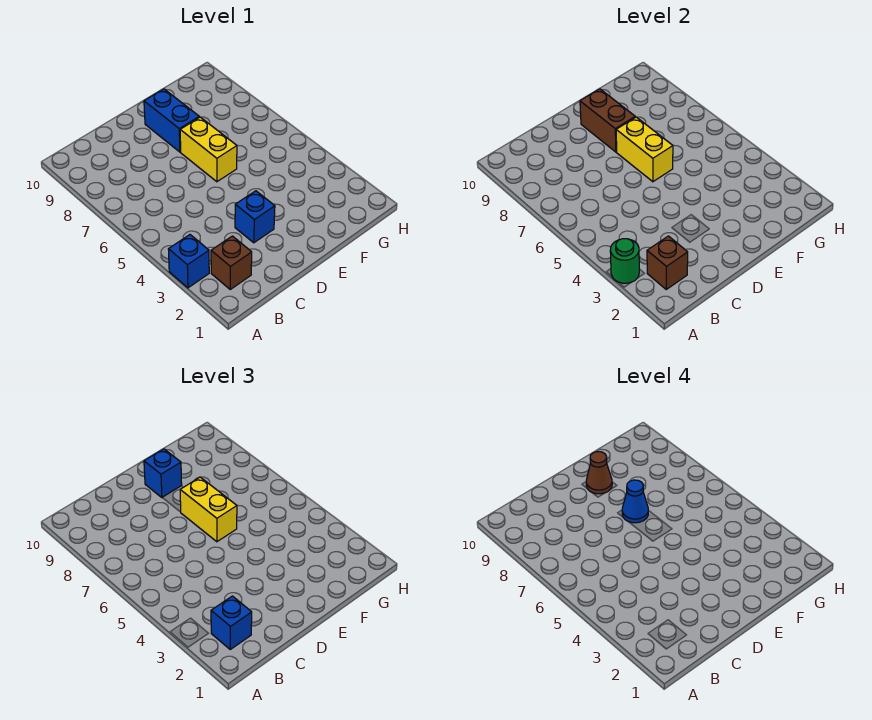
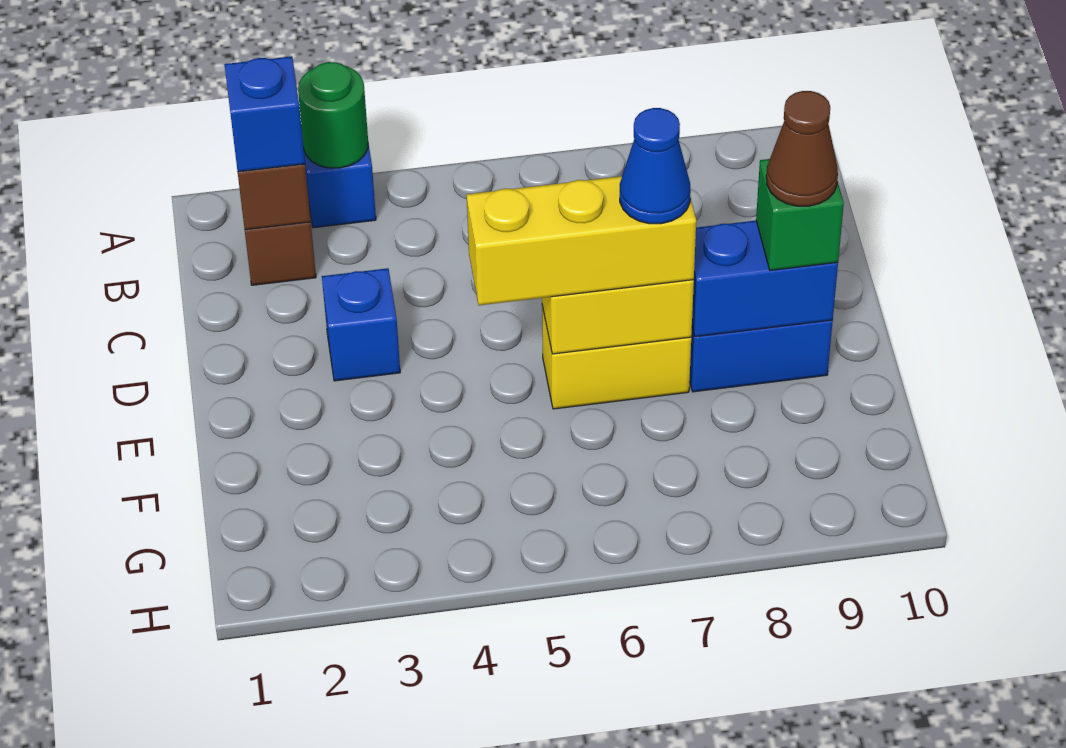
yellow brick E6:E7 level 3 -> yellow brick E5:E7 level 3
brown brick E8:E9 level 2 -> blue brick E8:E9 level 2
blue brick E9 level 3 -> green brick E9 level 3

